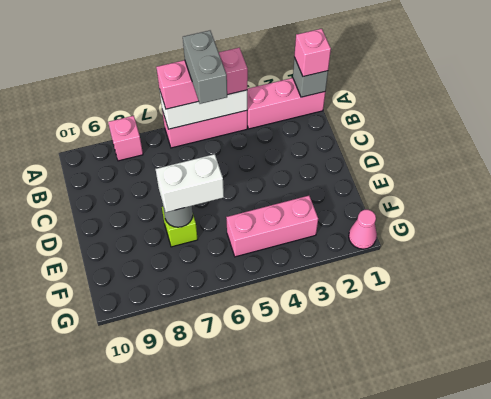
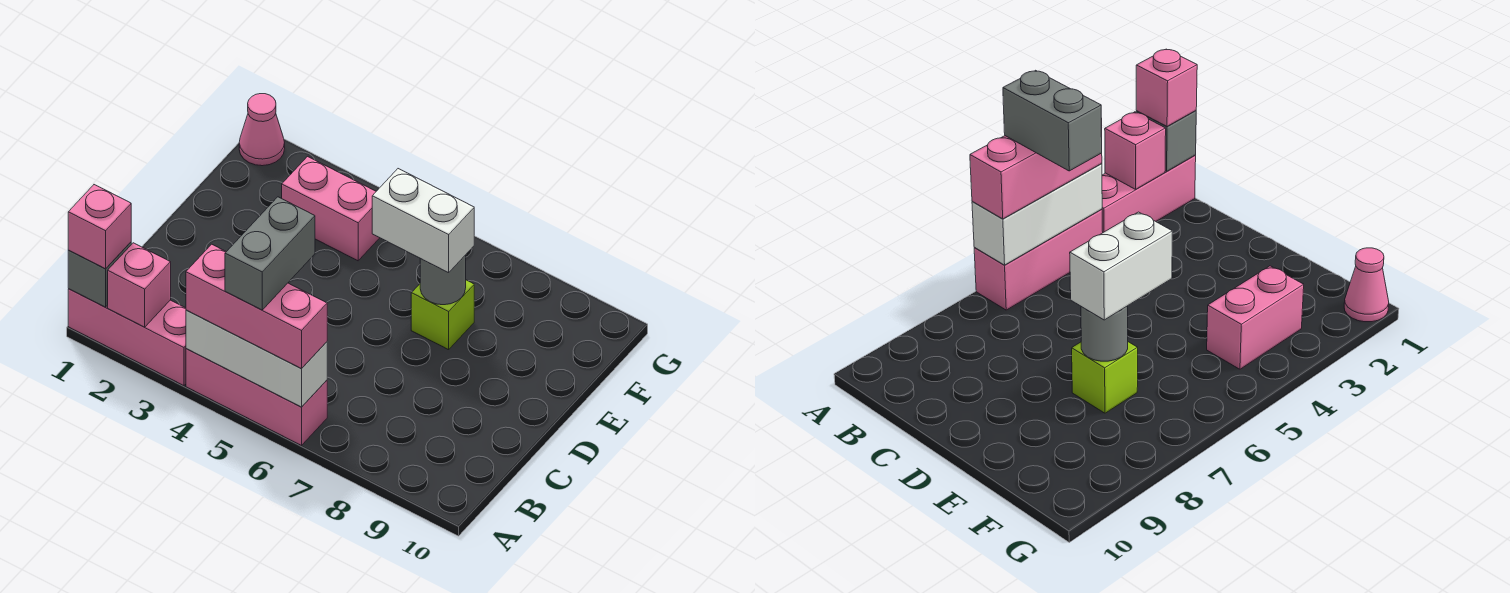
pink brick A8 level 1 -> pink brick A2 level 2
pink brick F3:F5 level 1 -> pink brick F3:F4 level 1

